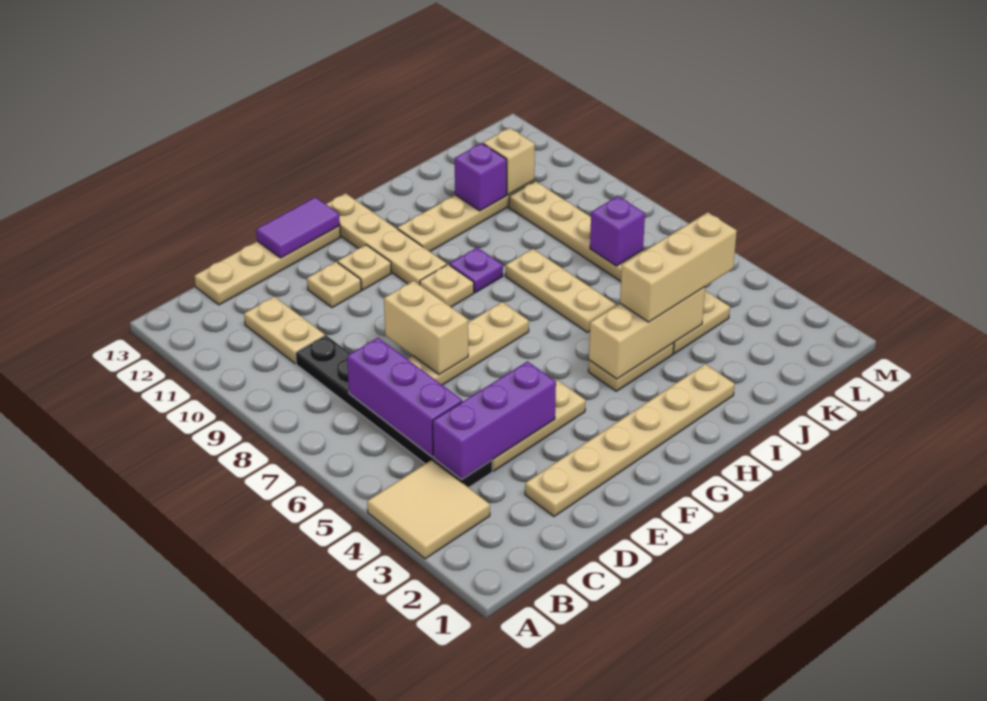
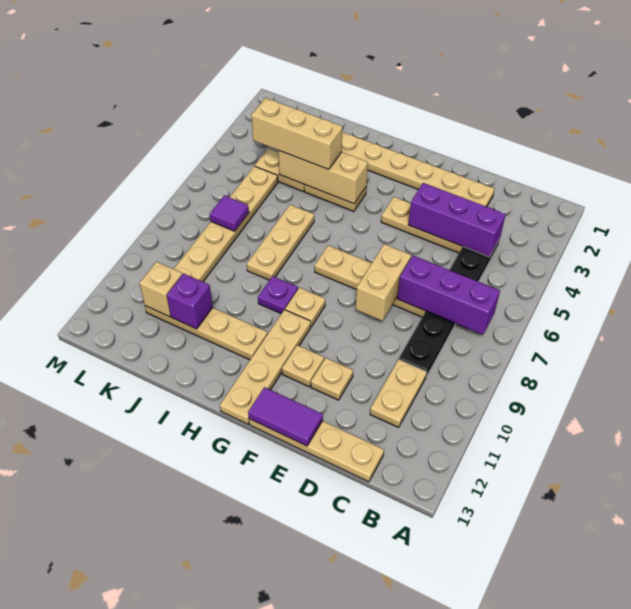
tan tile A3:B4 level 1 -> none
purple brick C5:C7 level 2 -> purple brick B7:D7 level 2
purple brick K7 level 2 -> purple tile K7 level 2

